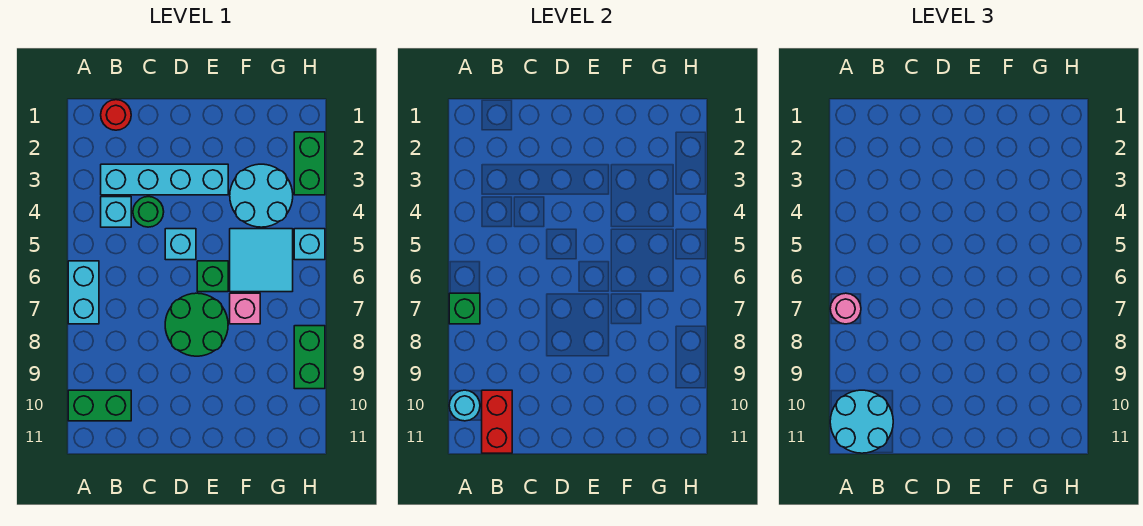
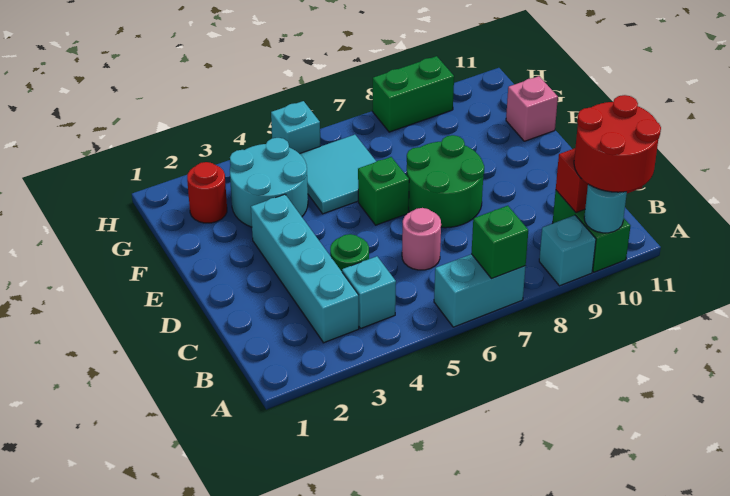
pink round brick A7 level 3 -> pink round brick C6 level 1
cyan round brick A10:B11 level 3 -> red round brick A10:B11 level 3
red round brick B1 level 1 -> red round brick G2 level 1
cyan brick D5 level 1 -> cyan brick A9 level 1
pink brick F7 level 1 -> pink brick F11 level 1
green brick H2:H3 level 1 -> none

